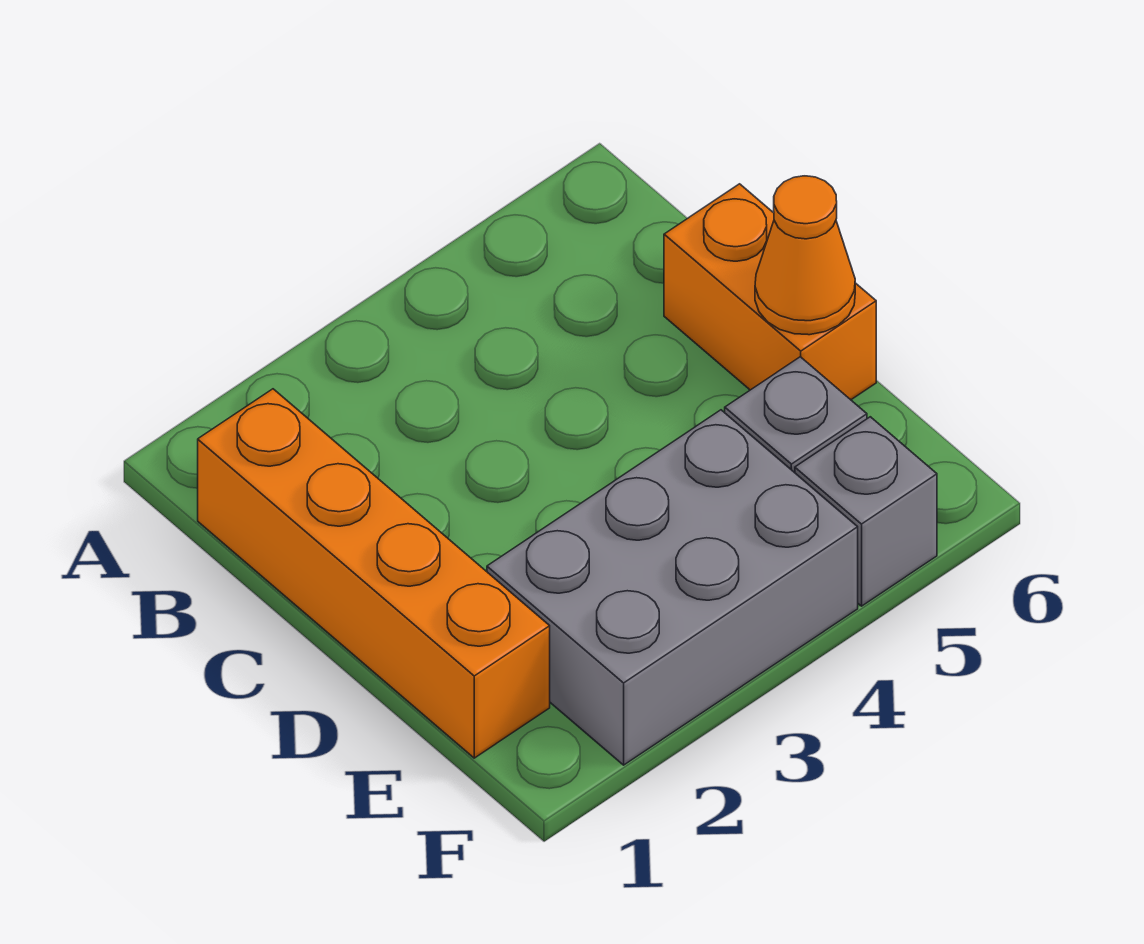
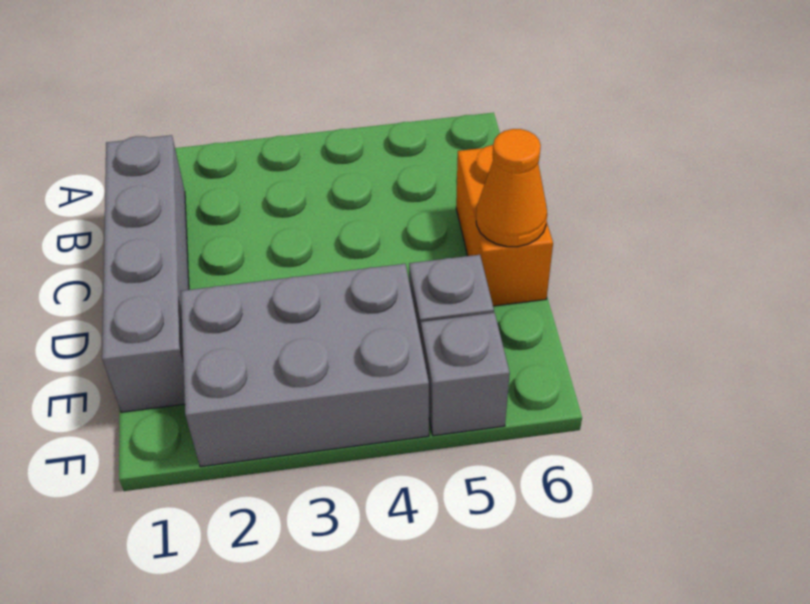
orange brick B1:E1 level 1 -> grey brick B1:E1 level 1

